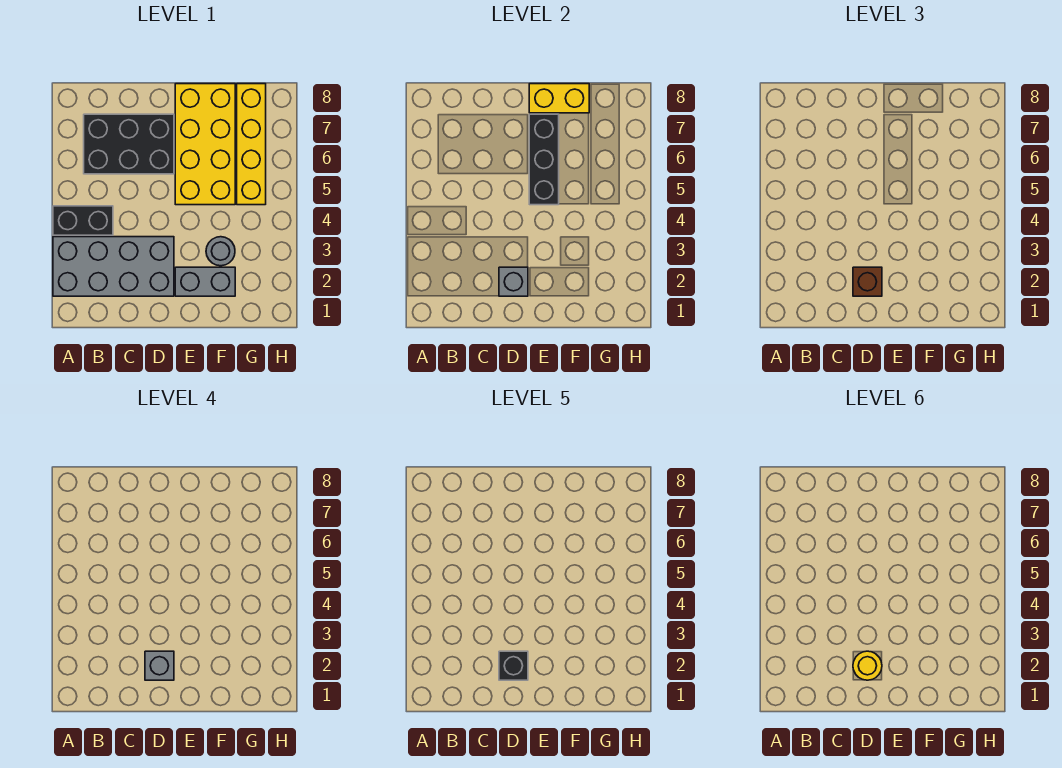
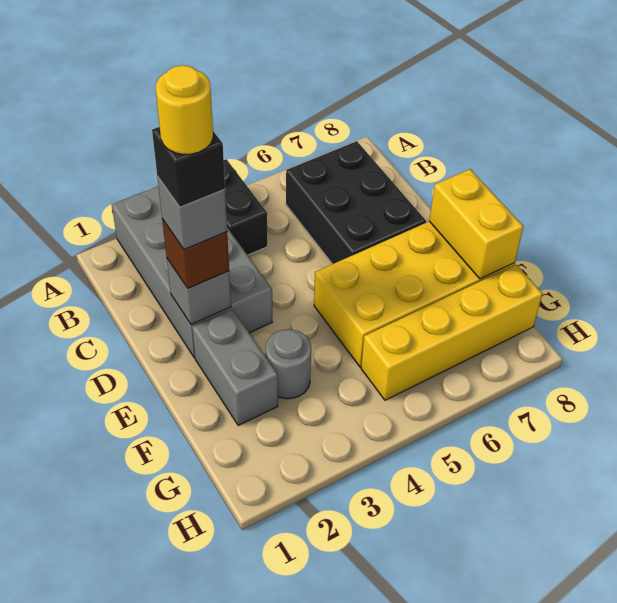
black brick E5:E7 level 2 -> none

